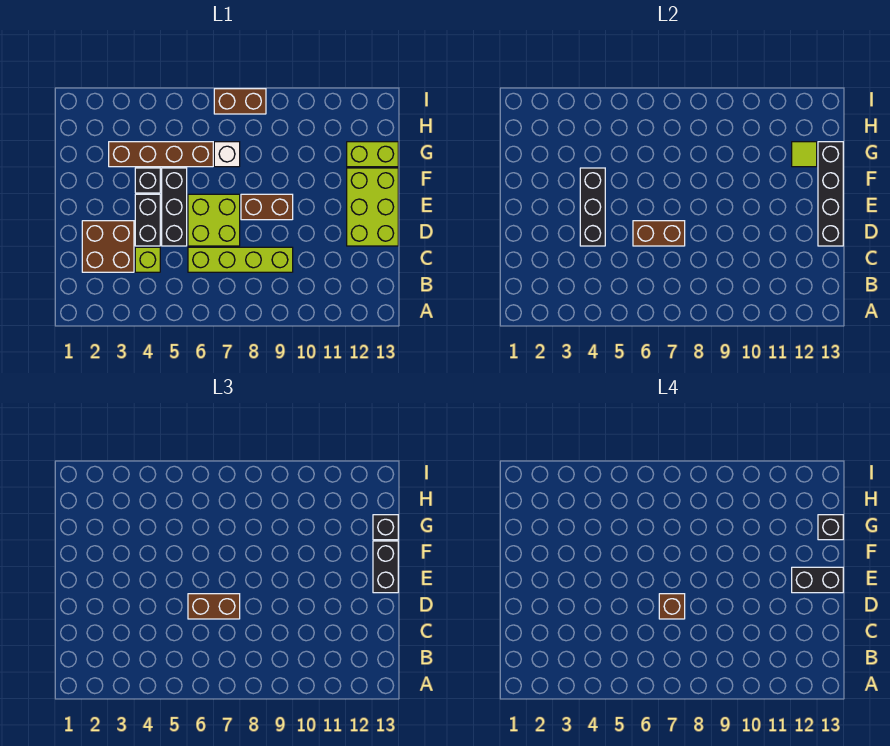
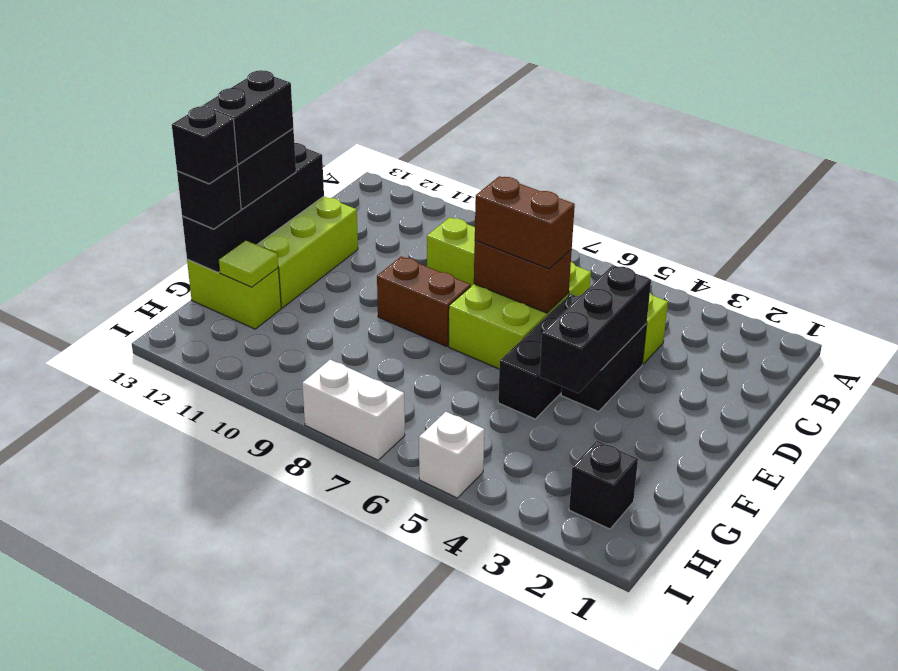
brown brick C2:D3 level 1 -> none
brown brick D7 level 4 -> none
black brick E12:E13 level 4 -> black brick E13:F13 level 4
black brick F4 level 1 -> black brick H2 level 1
brown brick G3:G6 level 1 -> none
white brick G7 level 1 -> white brick I5 level 1
brown brick I7:I8 level 1 -> white brick I7:I8 level 1

